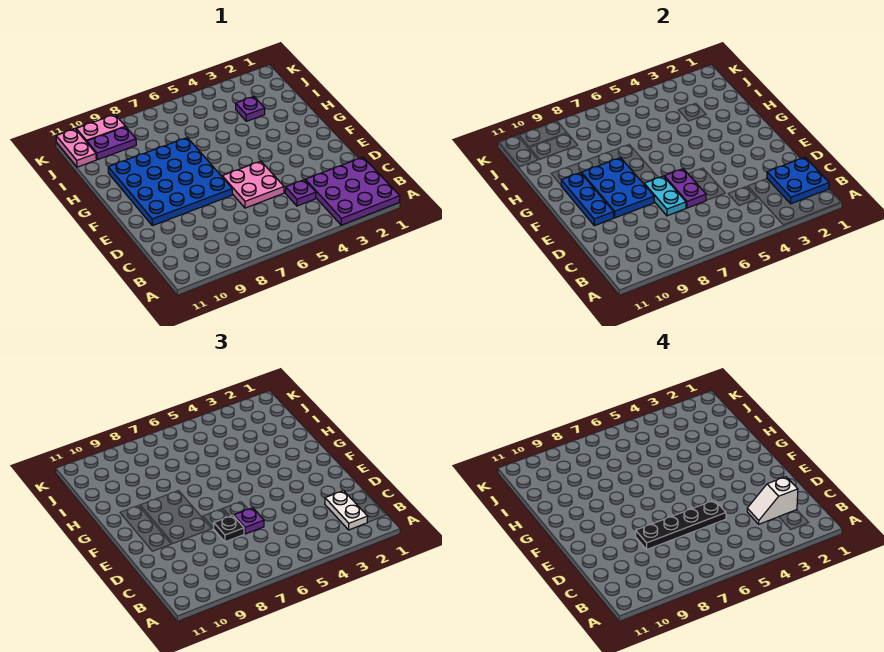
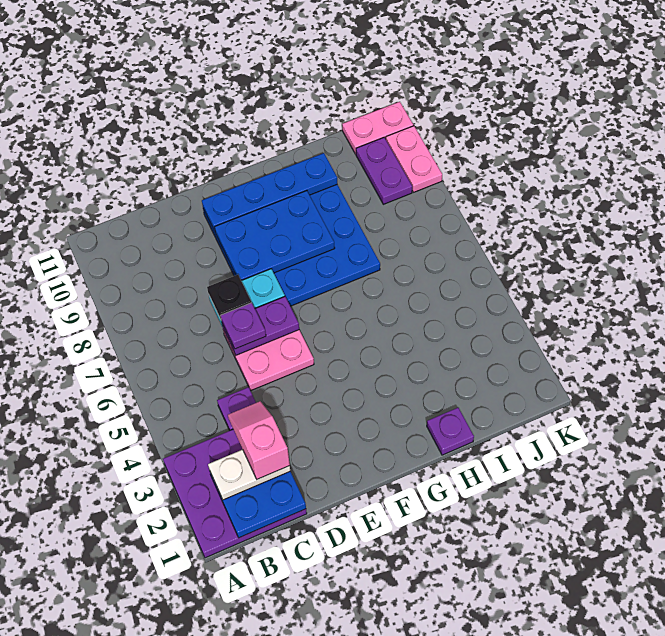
white slope C2:C3 level 4 top 2 -> pink slope C2:C3 level 4 top 2
black plate D5:D8 level 4 -> none
blue plate E10:G10 level 2 -> blue plate E10:H10 level 2
purple plate I3 level 1 -> purple plate H1 level 1

